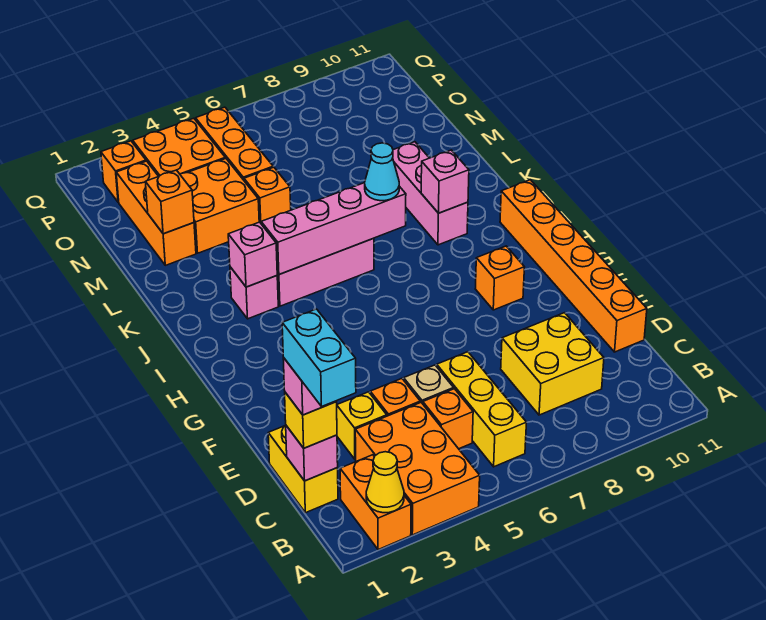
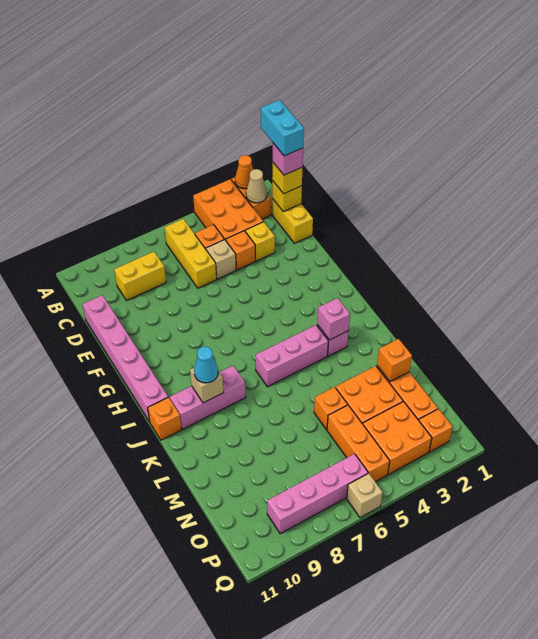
yellow cone A2 level 2 -> orange cone A2 level 2
none -> tan cone B2 level 2
pink brick C1 level 2 -> yellow brick C1 level 2
yellow brick C8:D9 level 1 -> yellow brick C8:C9 level 1
orange brick D11:I11 level 1 -> pink brick D11:I11 level 1
orange brick G9 level 1 -> orange brick J11 level 1
pink brick J4:J7 level 2 -> pink brick P6:P9 level 1
cyan cone J7 level 3 -> cyan cone J9 level 3
pink brick J9:L9 level 1 -> pink brick J8:J10 level 1
pink brick J9 level 2 -> tan brick J9 level 2
none -> tan brick Q6 level 1

